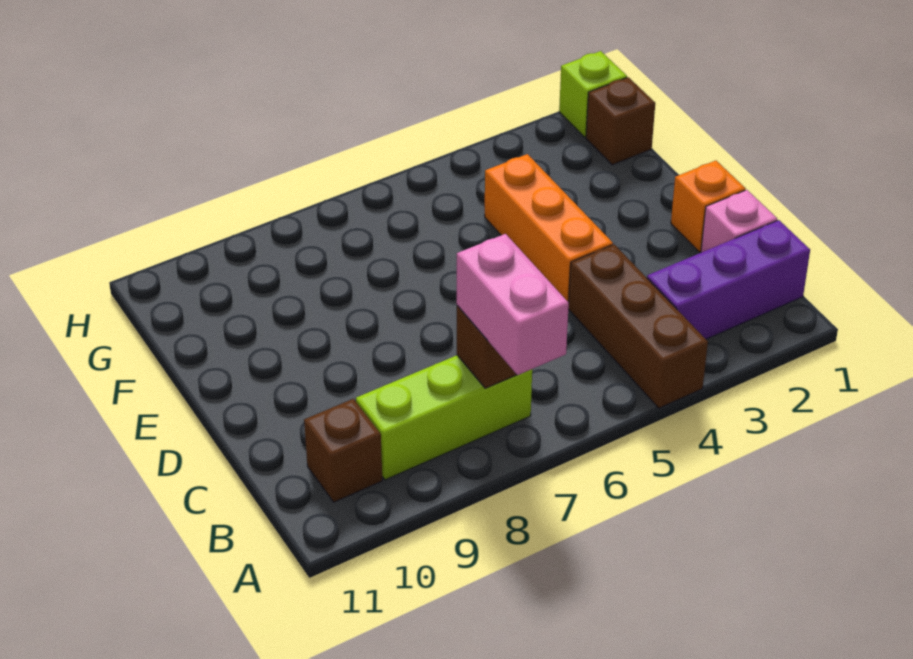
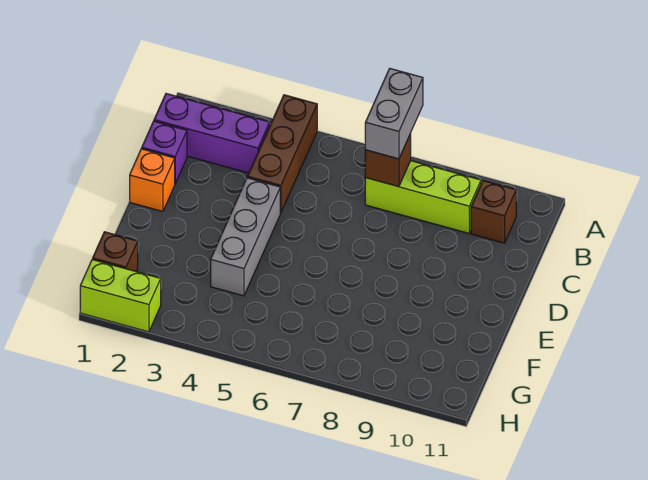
pink brick A7:B7 level 3 -> grey brick A7:B7 level 3
pink brick C1 level 1 -> purple brick C1 level 1
orange brick D4:F4 level 1 -> grey brick D4:F4 level 1
lime brick H1 level 1 -> lime brick H1:H2 level 1

